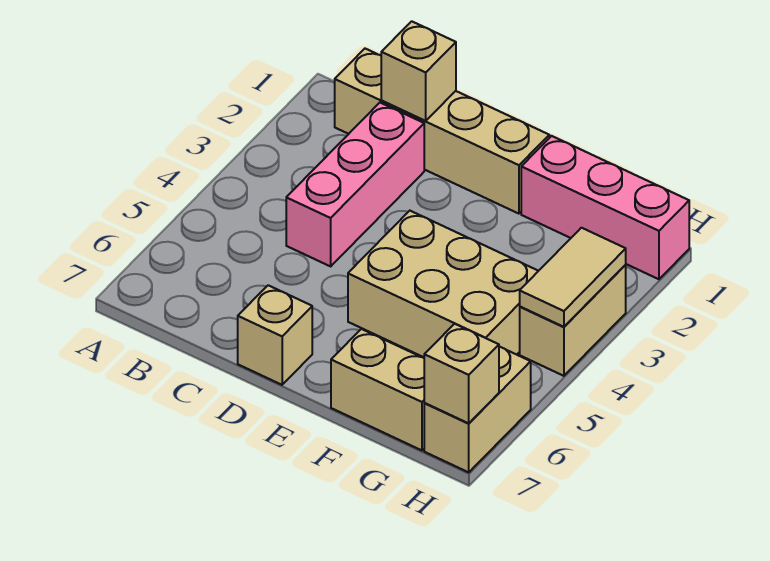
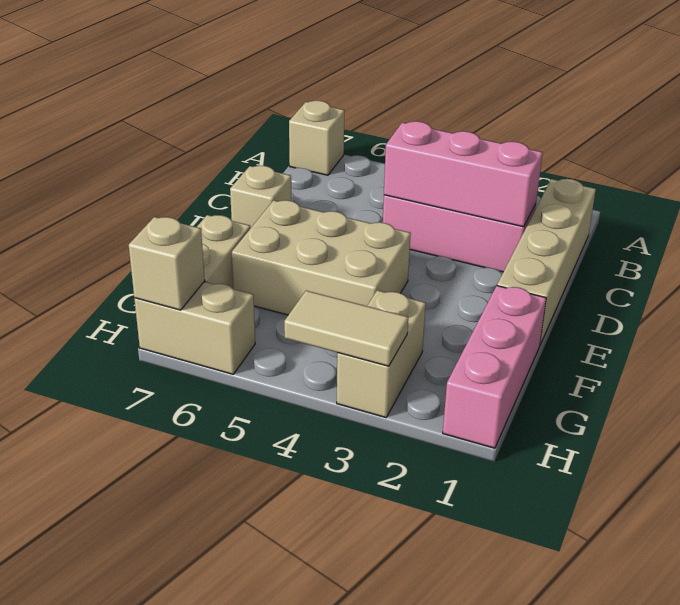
tan brick C1 level 2 -> tan brick A7 level 1
none -> pink brick C2:C4 level 2
tan brick E4:G5 level 1 -> tan brick E4:F6 level 1
tan brick H3:H4 level 1 -> tan brick G3:H3 level 1

